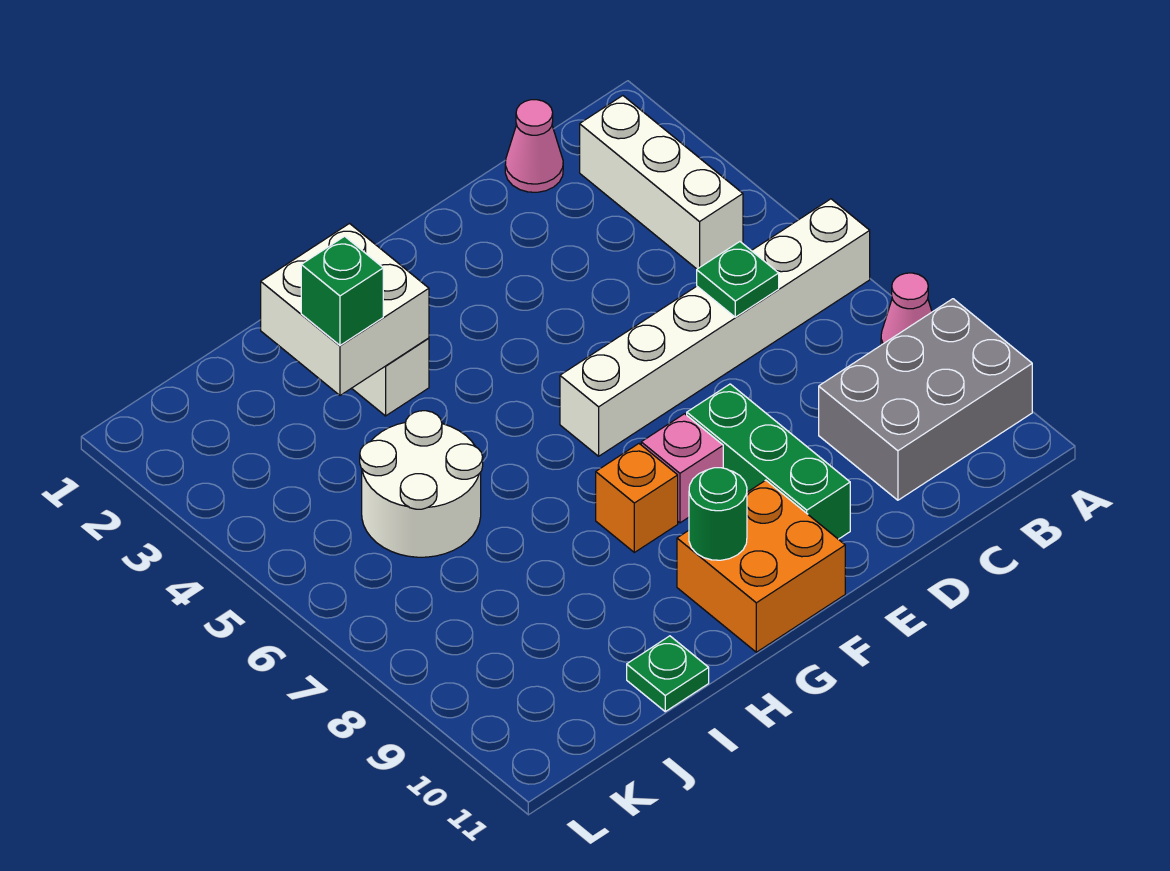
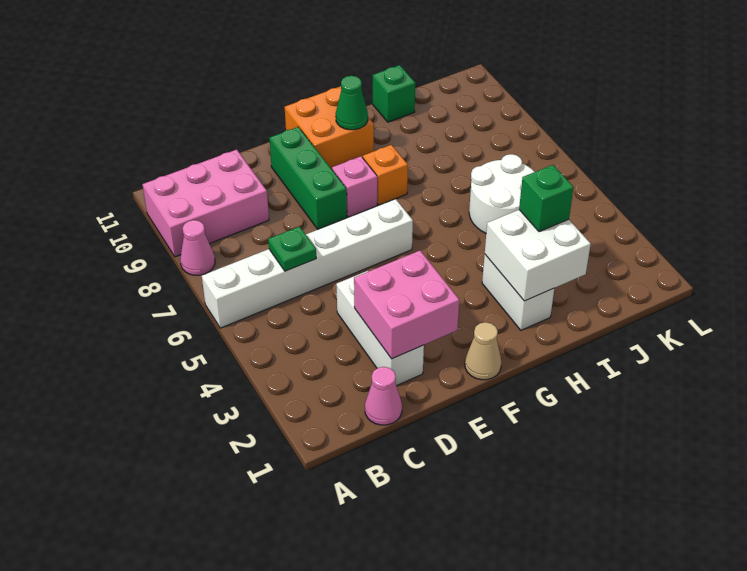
grey brick A9:C10 level 1 -> pink brick A9:C10 level 1
white brick B2:B4 level 1 -> white brick D2:D4 level 1
none -> pink brick D2:E3 level 2
none -> tan cone F1 level 1
green round brick G10 level 2 -> green cone G10 level 2
green plate I11 level 1 -> green brick I11 level 1

